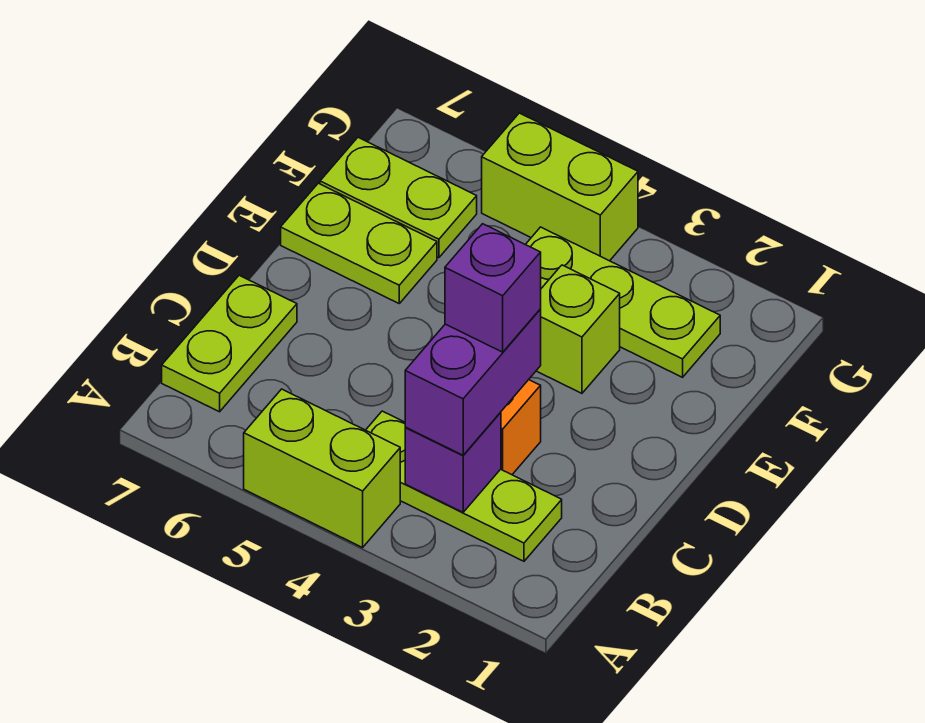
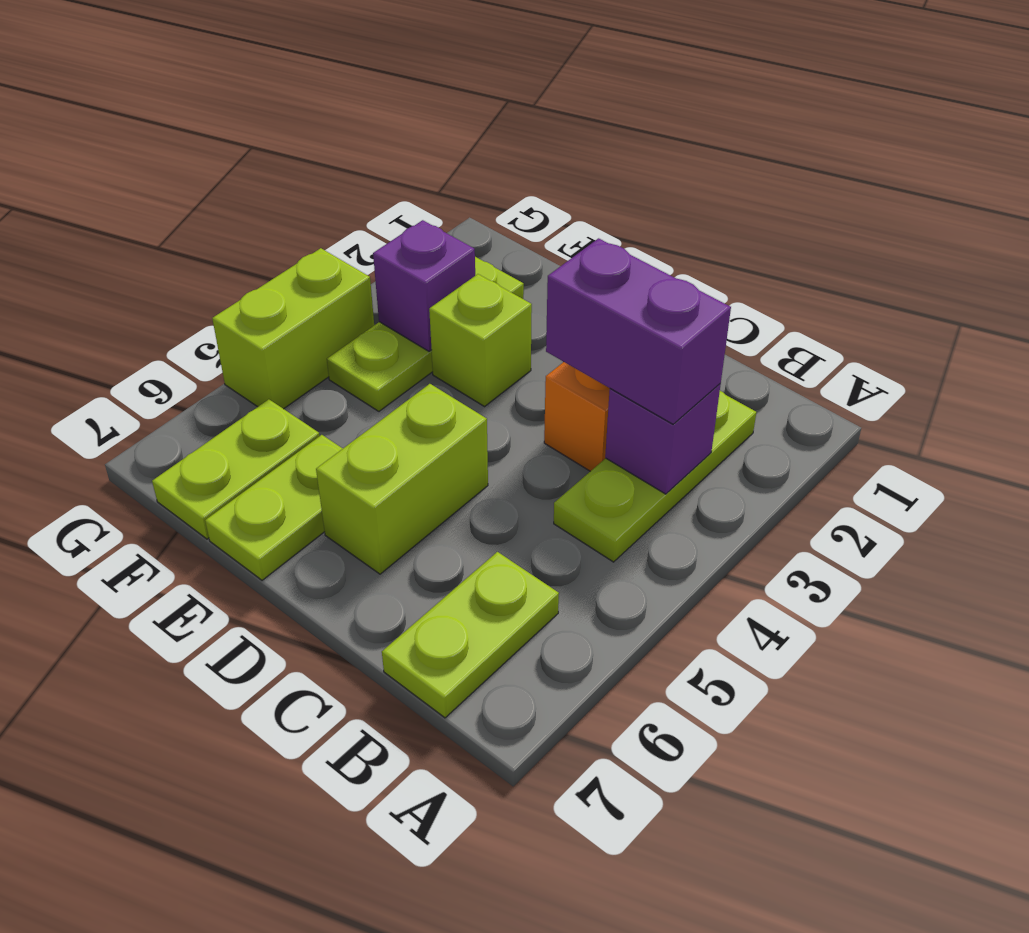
lime brick A4:A5 level 1 -> lime brick D5:D6 level 1
lime plate B7:C7 level 1 -> lime plate B6:B7 level 1
purple brick C3 level 4 -> purple brick F3 level 2

